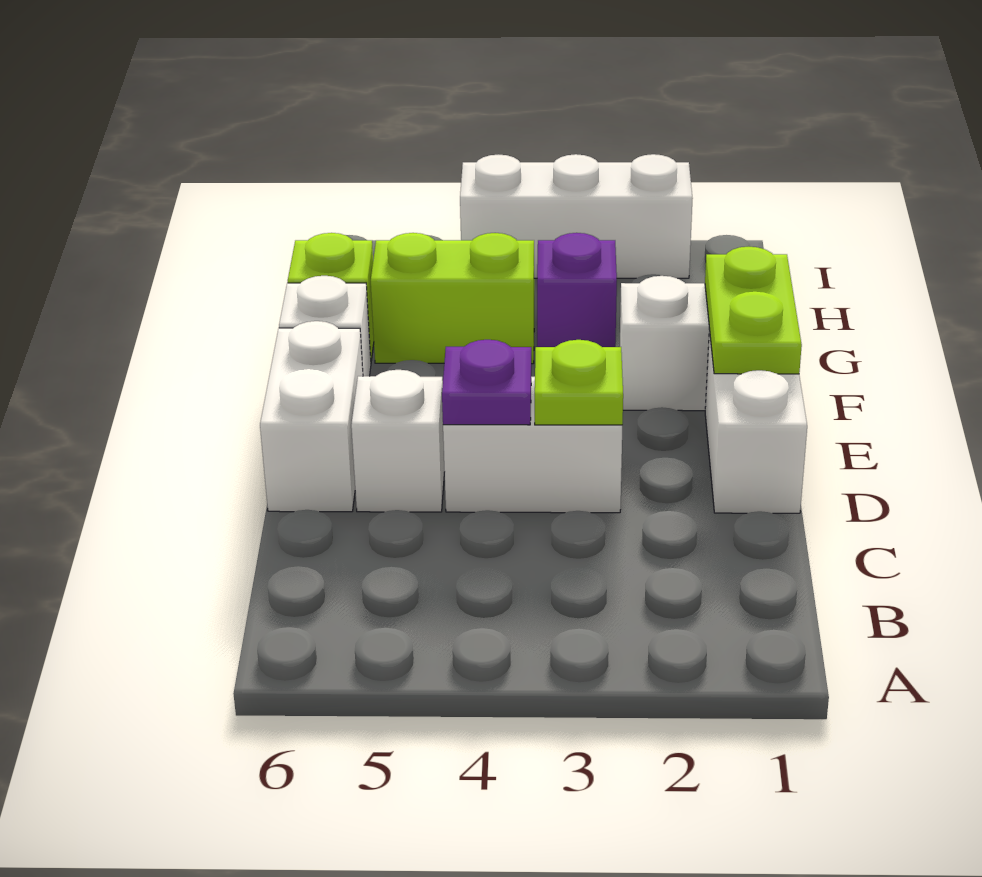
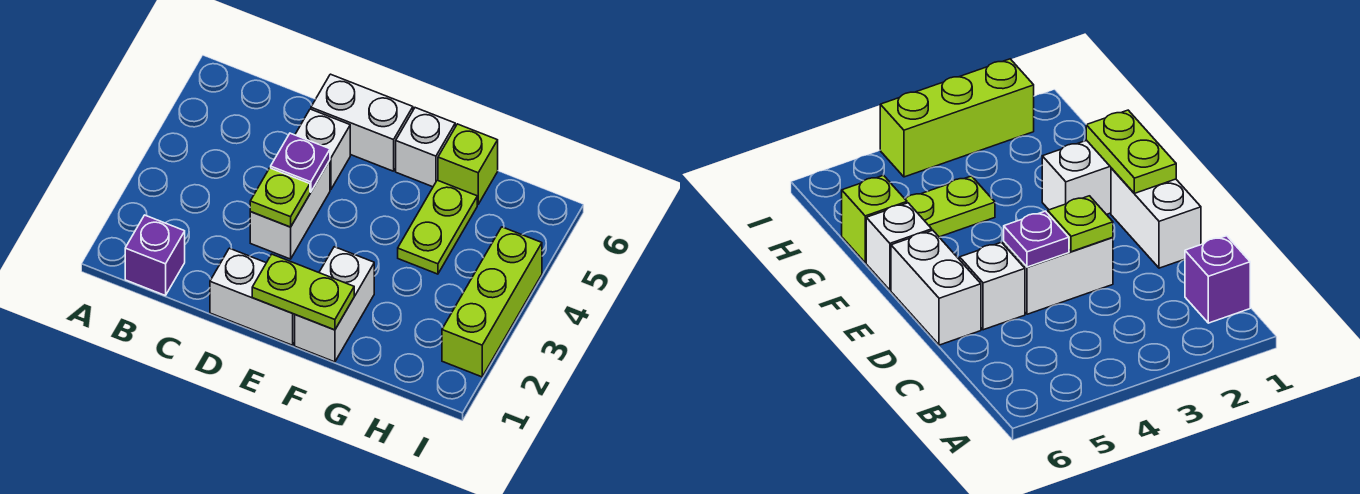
purple brick G3 level 1 -> purple brick B1 level 1
lime brick G4:G5 level 1 -> lime plate G4:G5 level 1
white brick I2:I4 level 1 -> lime brick I2:I4 level 1

